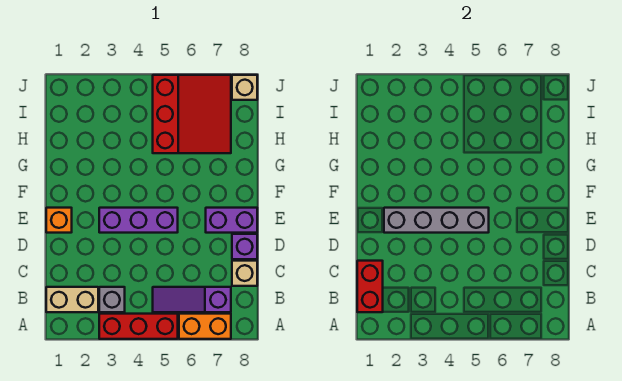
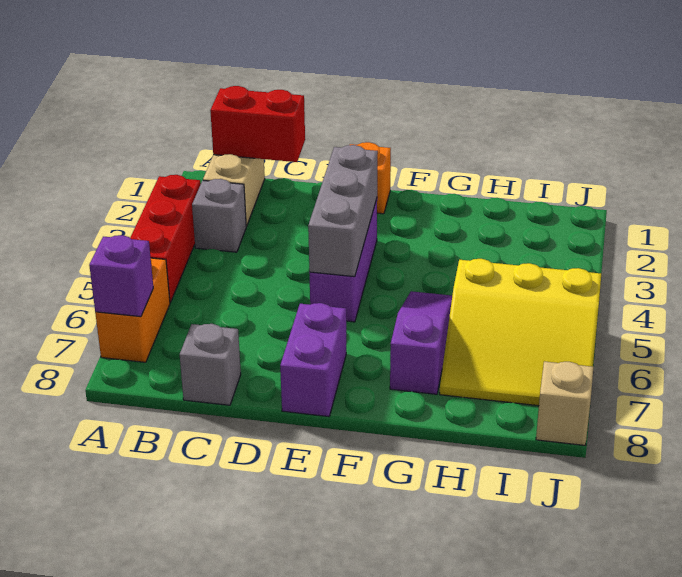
purple slope B5:B7 level 1 top 7 -> purple slope G5:G7 level 1 top 7
tan brick C8 level 1 -> grey brick C8 level 1
purple brick D8 level 1 -> purple brick A7 level 2
grey brick E2:E5 level 2 -> grey brick E3:E5 level 2
red slope H5:J7 level 1 top 5 -> yellow slope H5:J7 level 1 top 5

